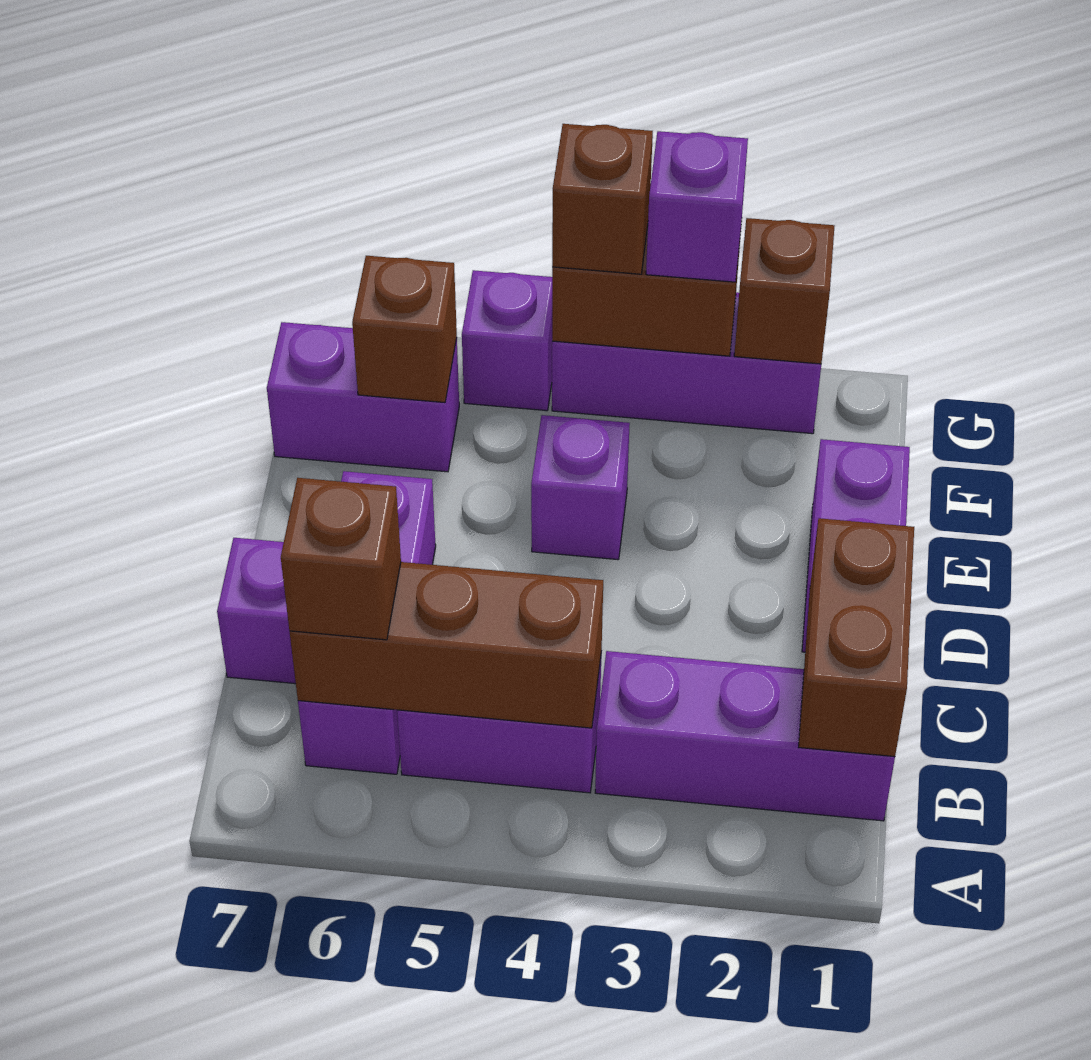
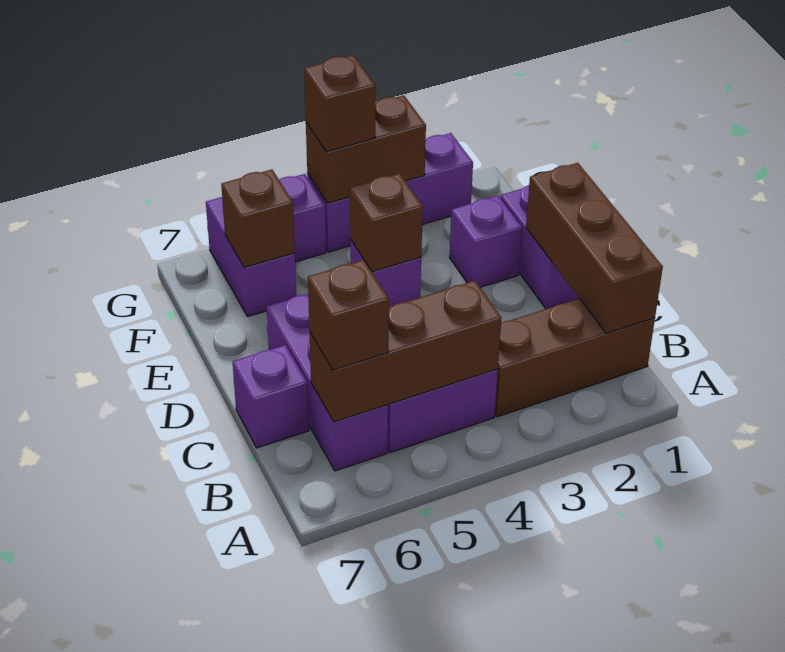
purple brick B1:B3 level 1 -> brown brick B1:B3 level 1
brown brick B1:C1 level 2 -> brown brick B1:D1 level 2
purple brick F6:F7 level 1 -> purple brick F6:G6 level 1
brown brick G2 level 2 -> brown brick E4 level 2
purple brick G3 level 3 -> purple brick E2 level 1

